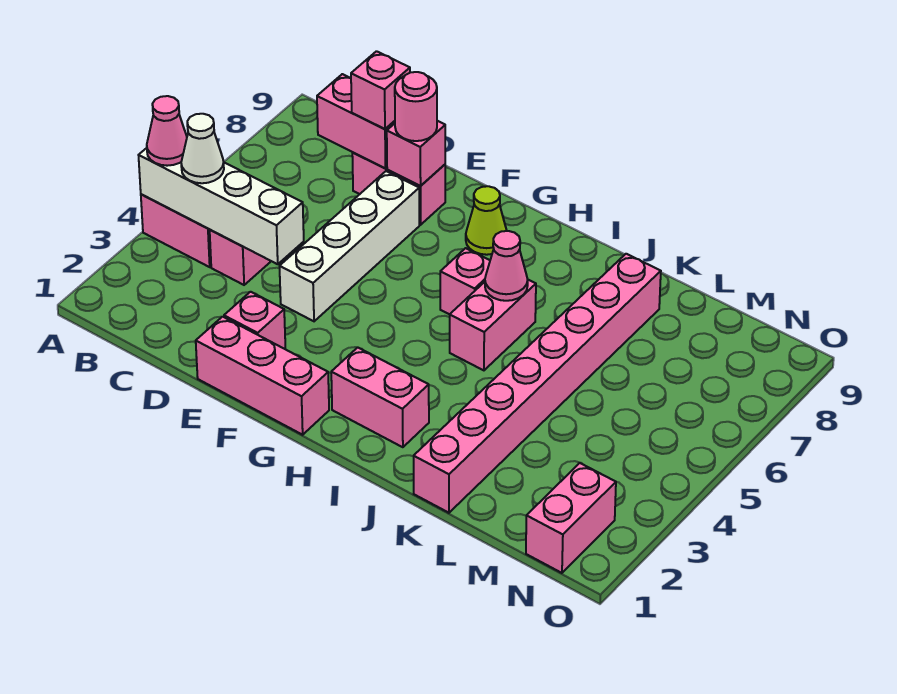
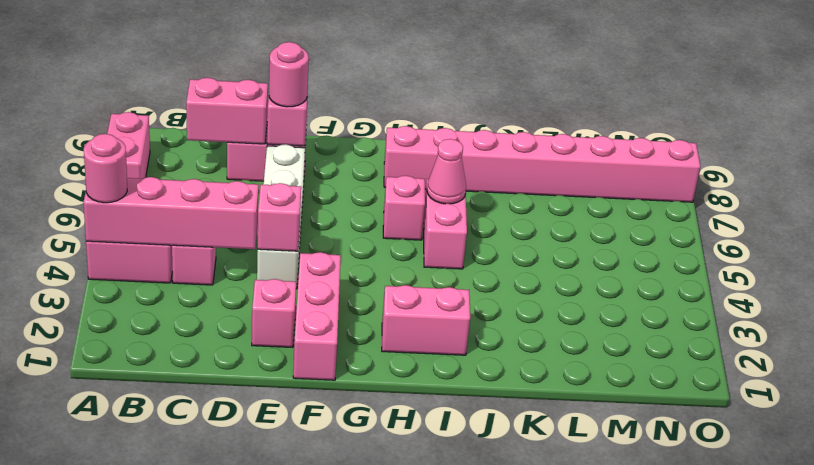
white brick A4:D4 level 2 -> pink brick A4:D4 level 2
pink cone A4 level 3 -> pink round brick A4 level 3
white cone B4 level 3 -> none
pink brick D8 level 3 -> pink brick E4 level 2
pink brick E1:G1 level 1 -> pink brick F1:F3 level 1
lime cone G8 level 1 -> none
pink brick K1:K8 level 1 -> pink brick H8:O8 level 1
pink brick N1:N2 level 1 -> pink brick A7:A8 level 1

